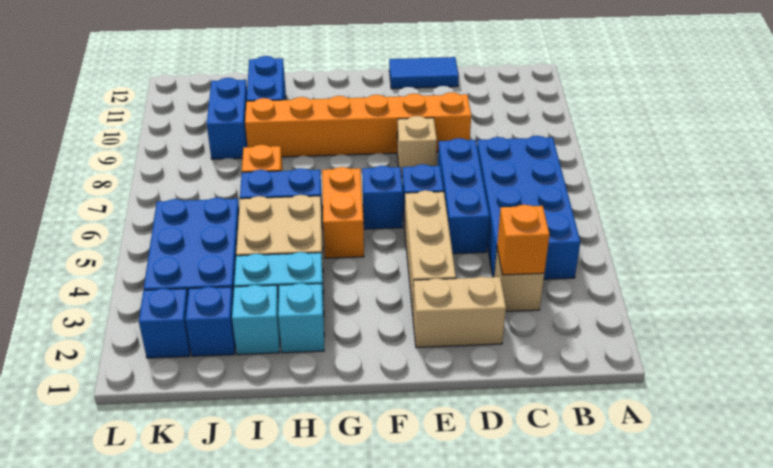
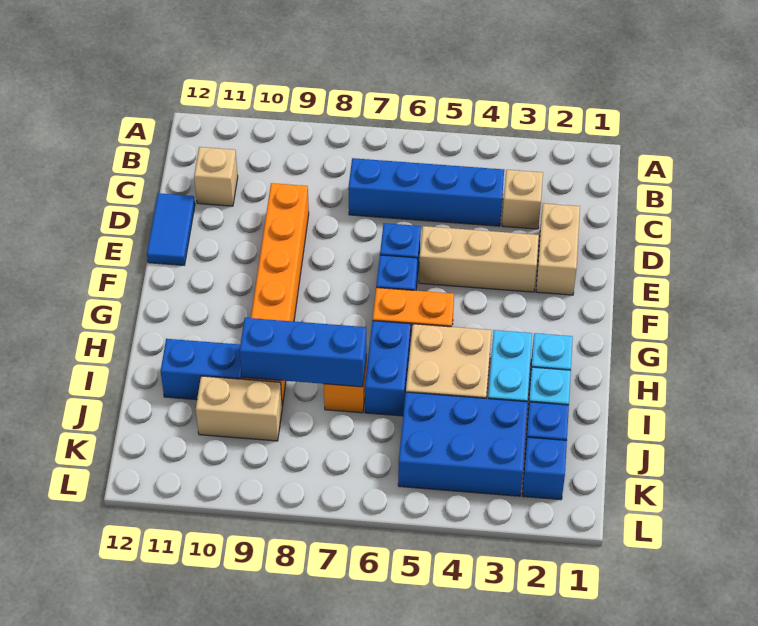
blue brick B4:C7 level 1 -> blue brick C4:C7 level 1
orange brick C3 level 2 -> none
blue brick D5:D7 level 1 -> blue brick I7:I9 level 2
tan brick E8 level 1 -> tan brick C11 level 1
blue brick J9:J10 level 1 -> tan brick J9:J10 level 1

